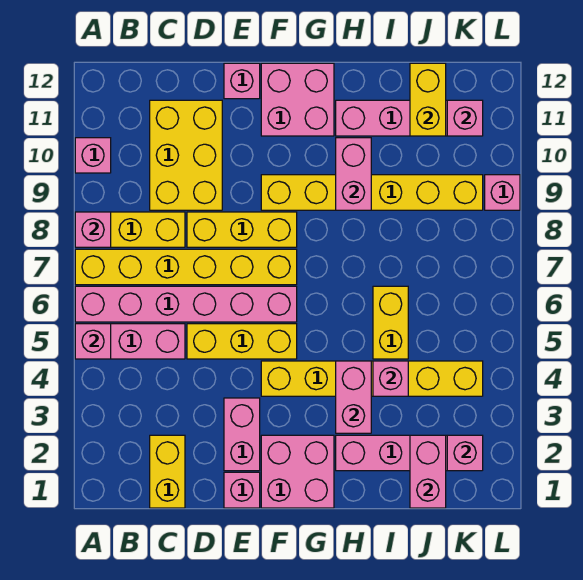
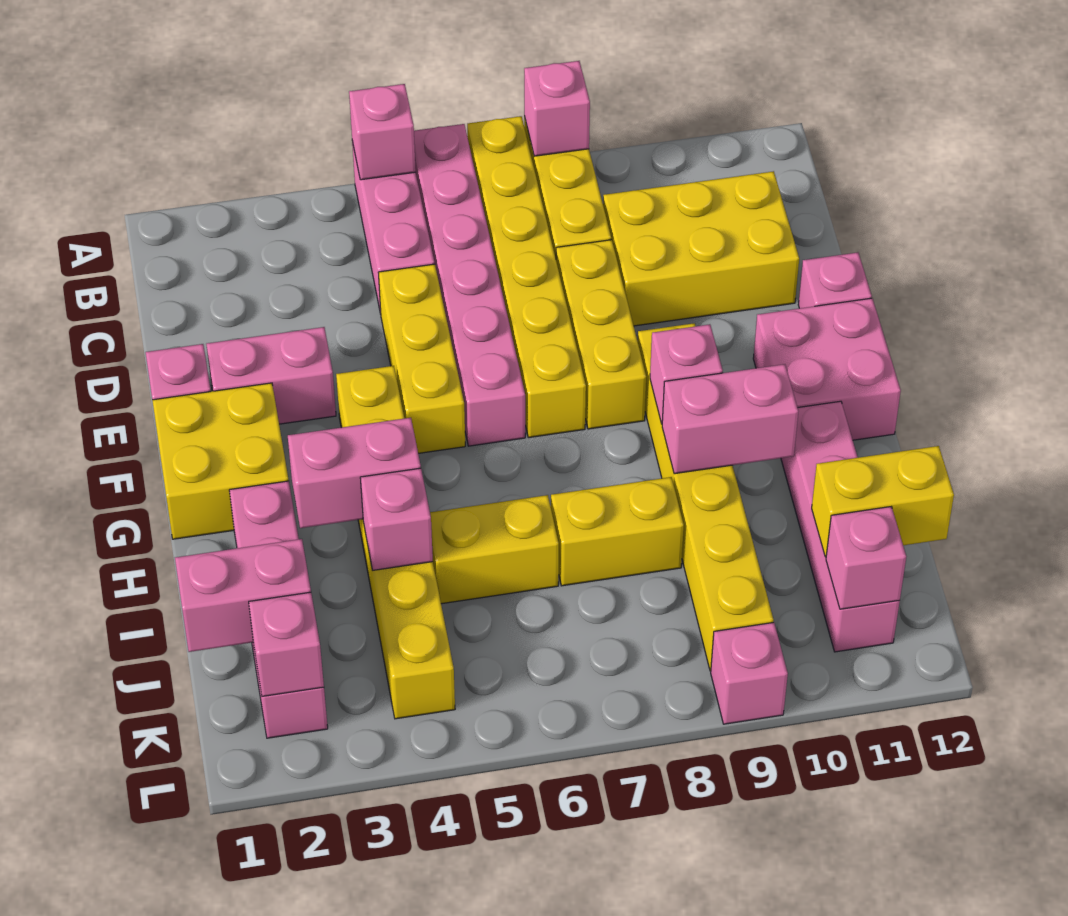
pink brick A10 level 1 -> pink brick G9 level 2
yellow brick C1:C2 level 1 -> yellow brick I7:I8 level 1
pink brick F1:G2 level 1 -> yellow brick F1:G2 level 1

